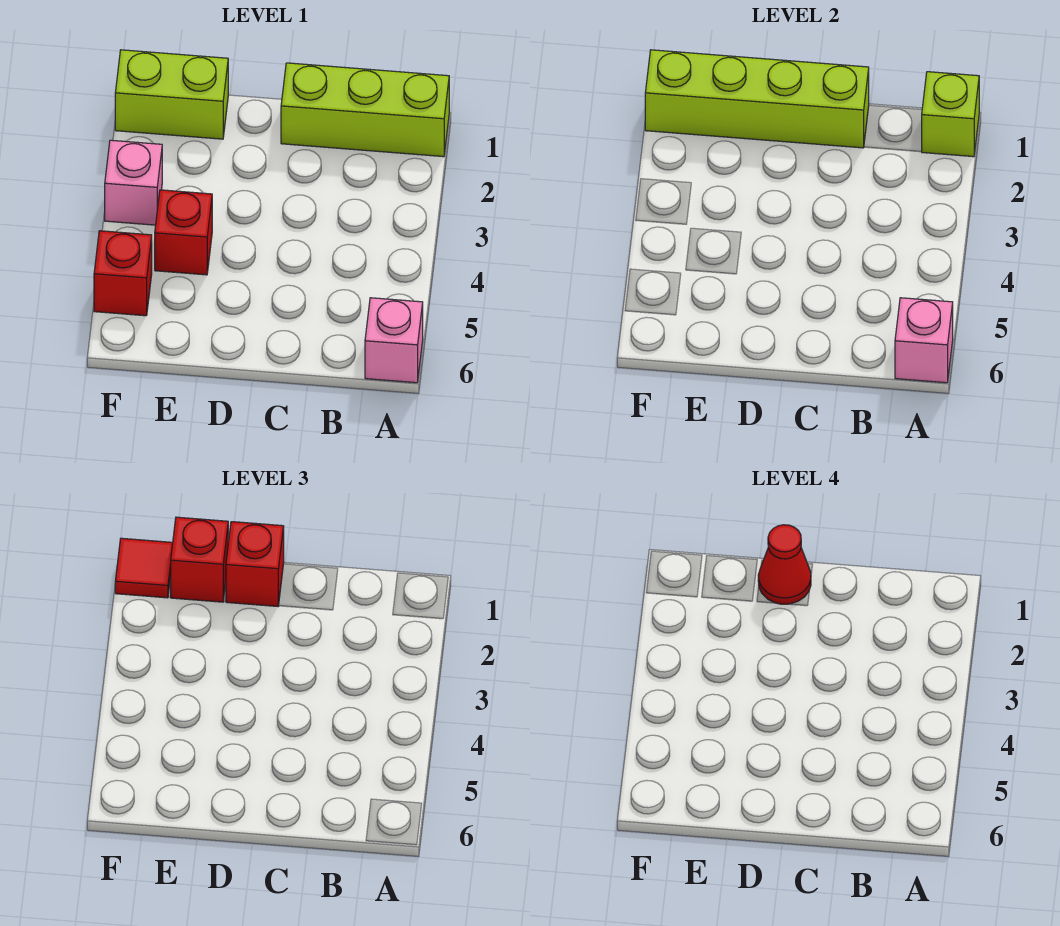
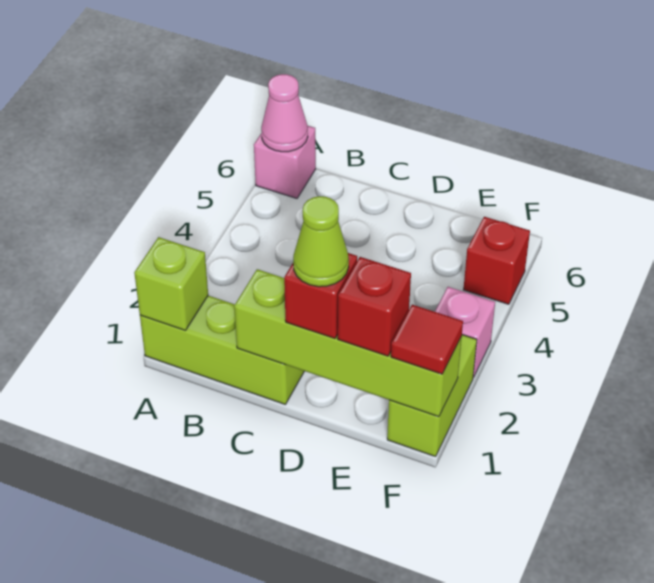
pink brick A6 level 2 -> pink cone A6 level 2
red cone D1 level 4 -> lime cone D1 level 4
lime brick E1:F1 level 1 -> lime brick F1:F2 level 1
red brick E4 level 1 -> none

